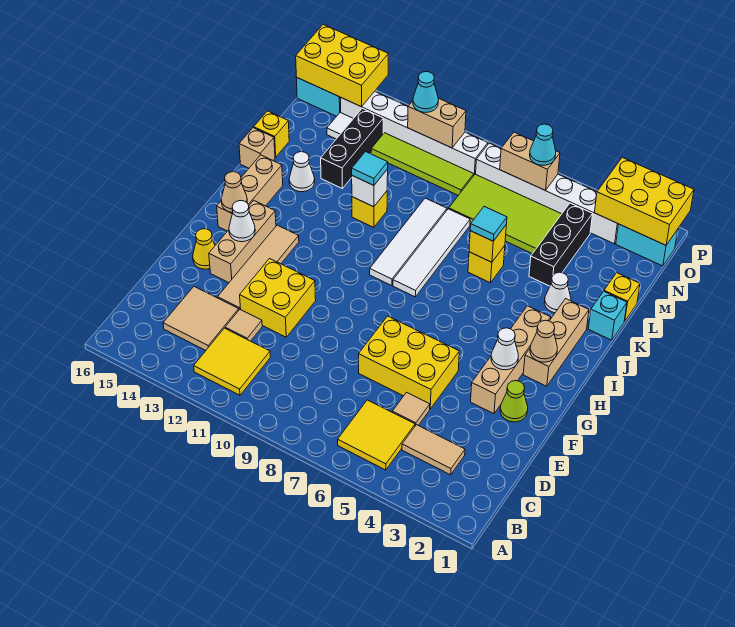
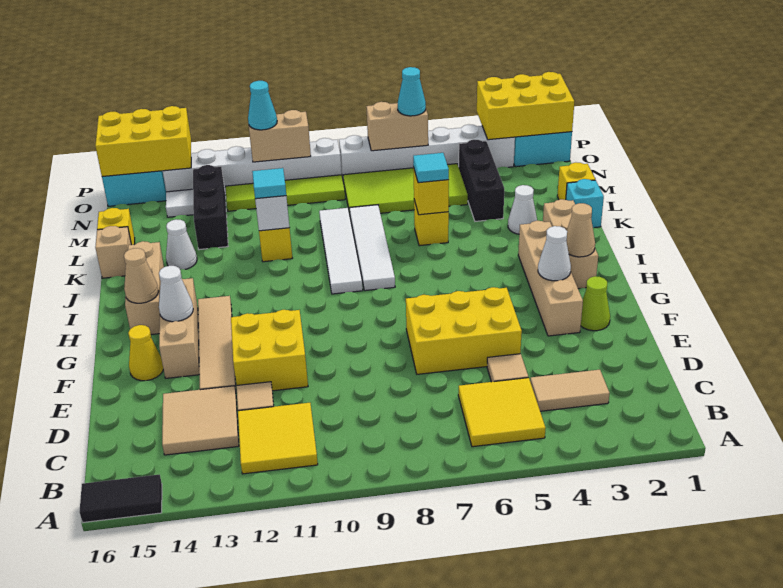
none -> black tile A15:A16 level 1

